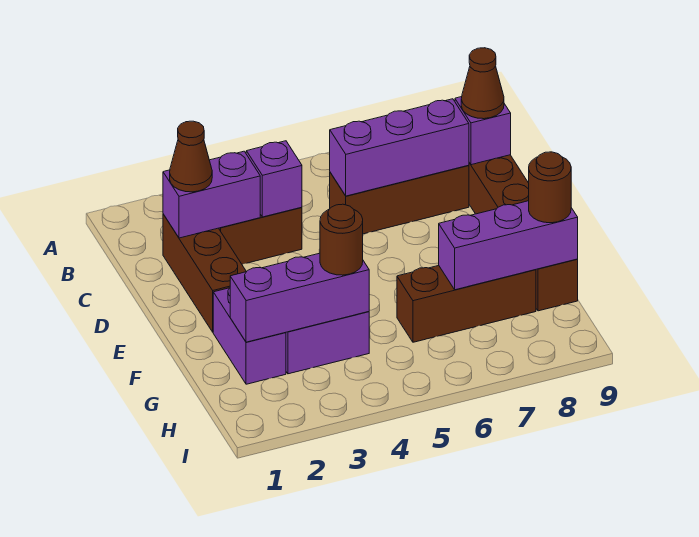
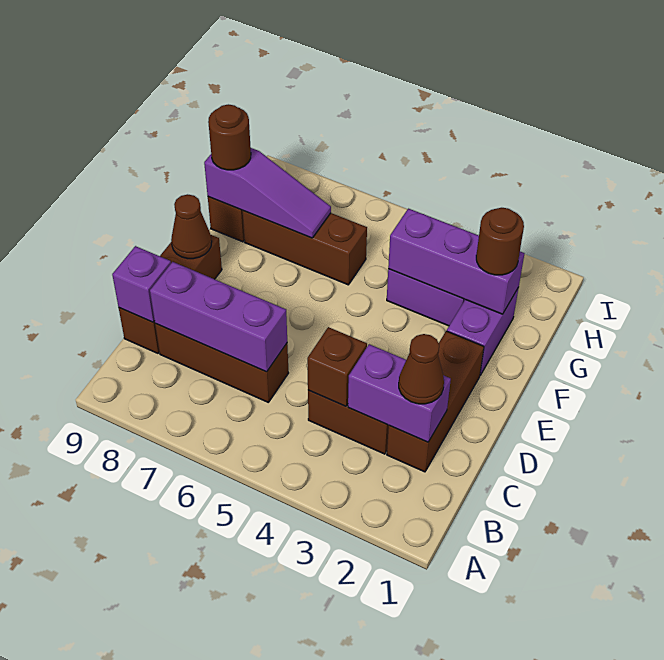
purple brick C4 level 2 -> brown brick C4 level 2
brown cone C9 level 3 -> brown cone E9 level 2
brown round brick G4 level 3 -> brown round brick G2 level 3
purple brick G7:G9 level 2 -> purple slope G7:G9 level 2 top 9

